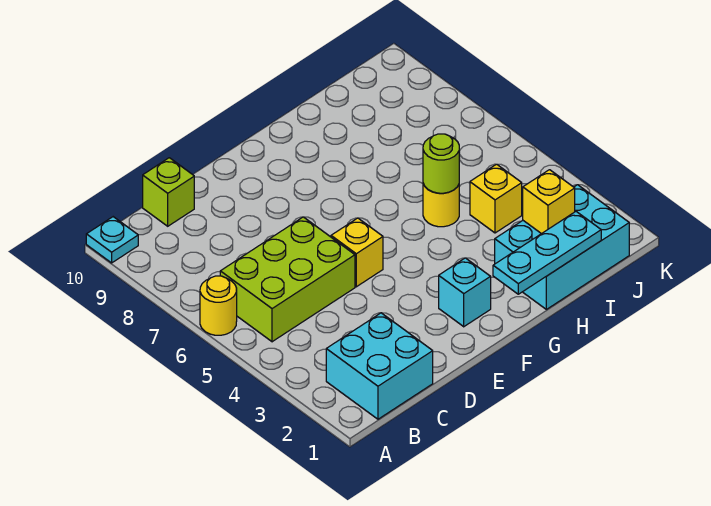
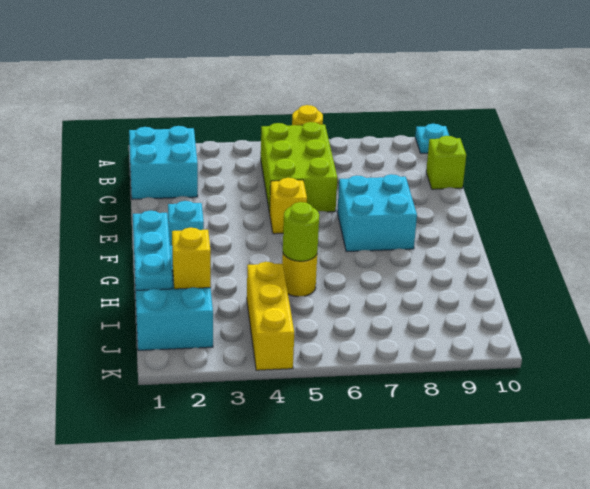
none -> cyan brick E7:F8 level 1
yellow brick I4 level 1 -> yellow brick I4:K4 level 1

